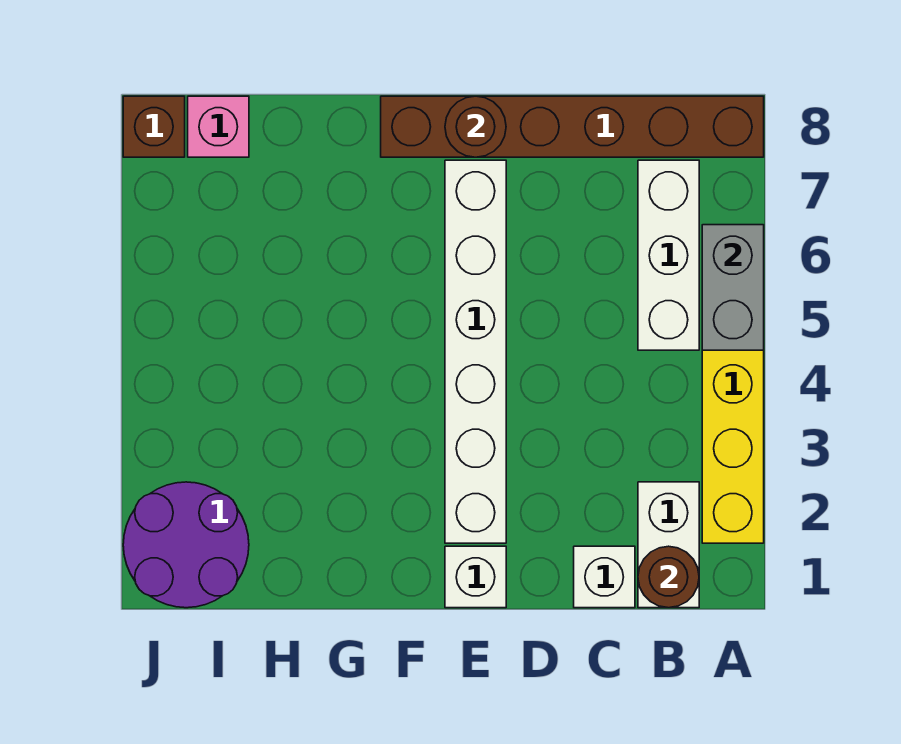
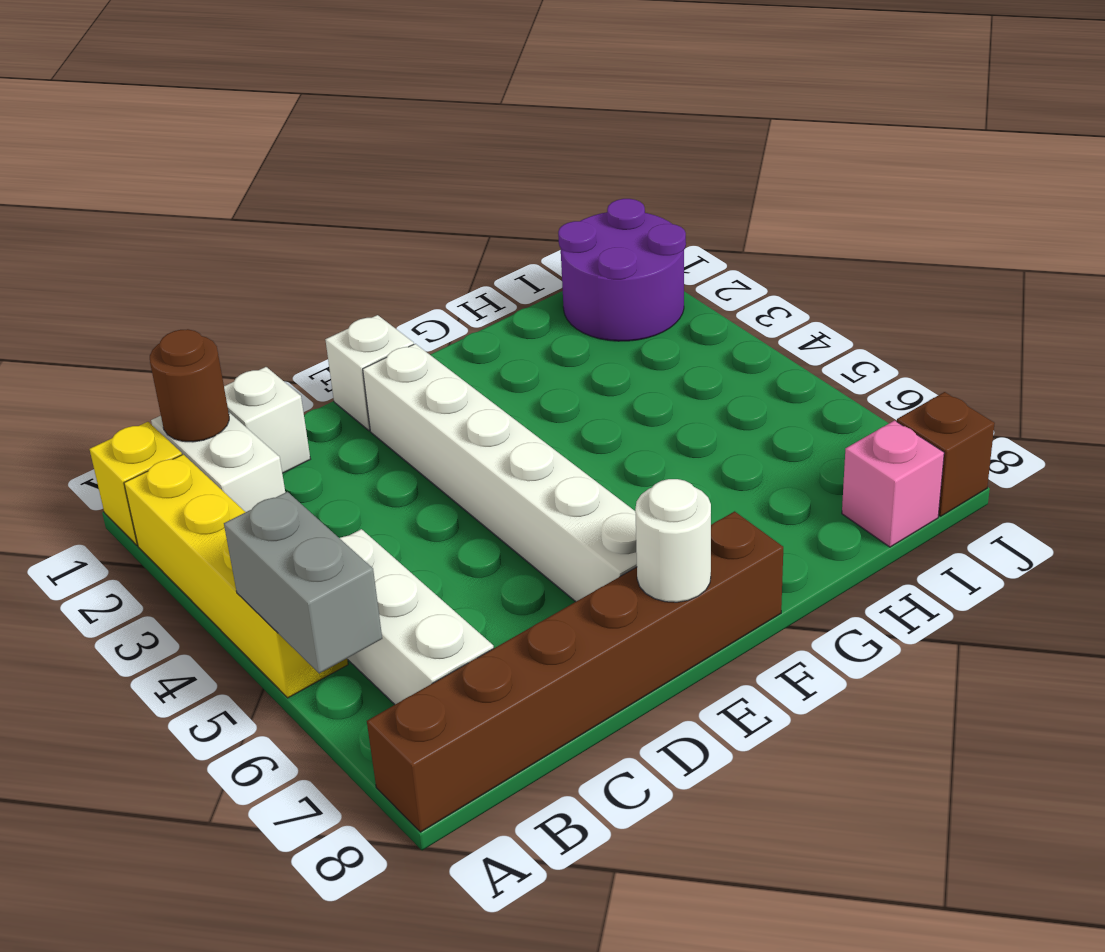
none -> yellow brick A1 level 1
brown round brick E8 level 2 -> white round brick E8 level 2

